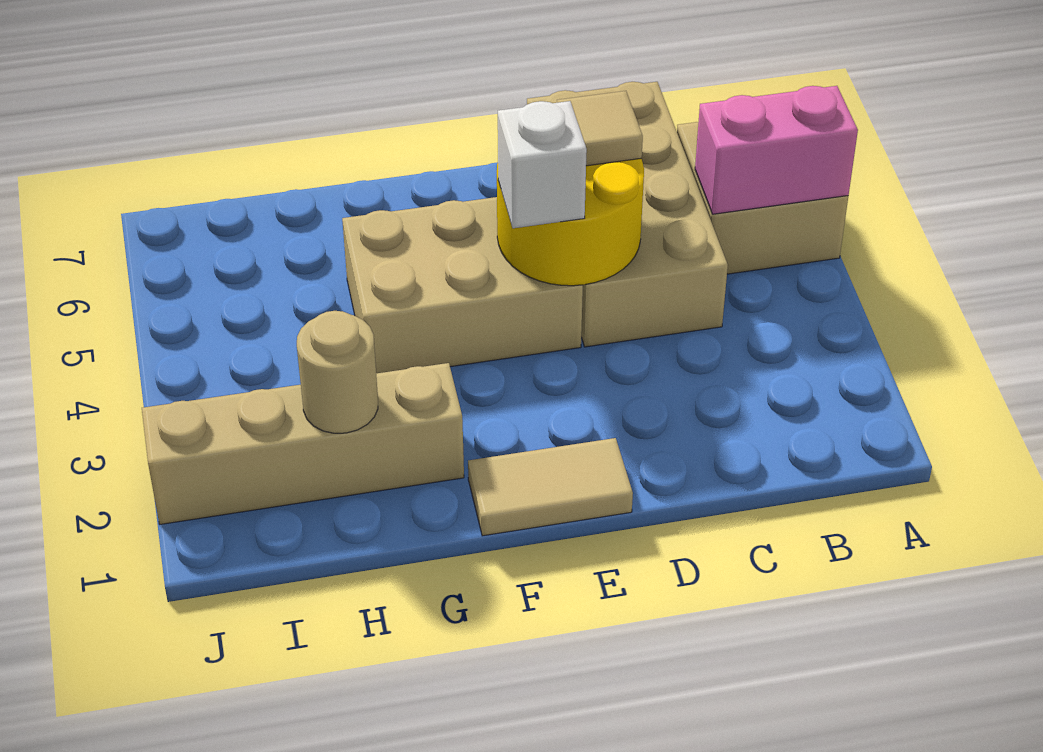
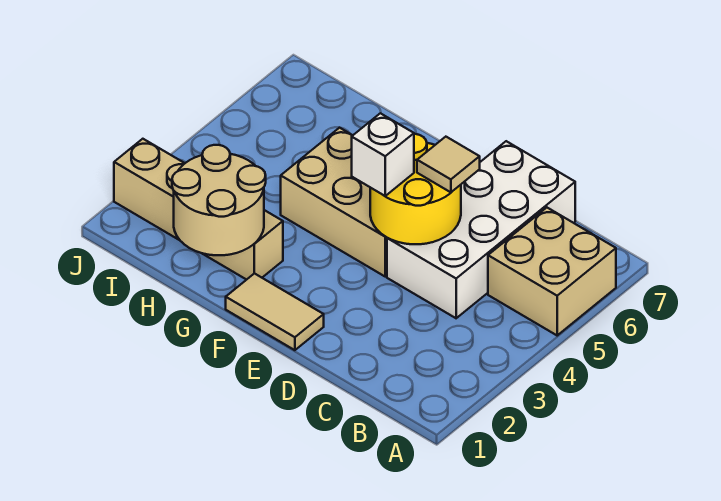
pink brick A5:B5 level 2 -> none
tan brick C4:D7 level 1 -> white brick C4:D7 level 1
tan round brick H2 level 2 -> tan round brick G1:H2 level 2

